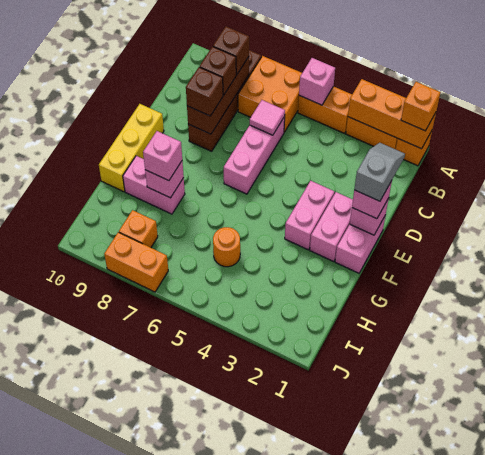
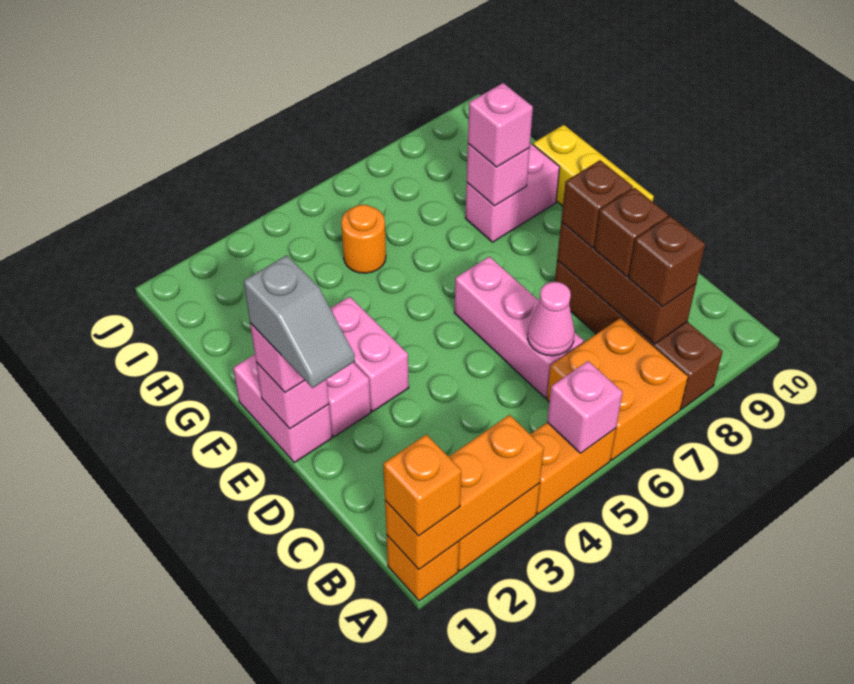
pink tile C6 level 2 -> pink cone C6 level 2
orange brick I8 level 1 -> none
orange brick J7:J8 level 1 -> none

